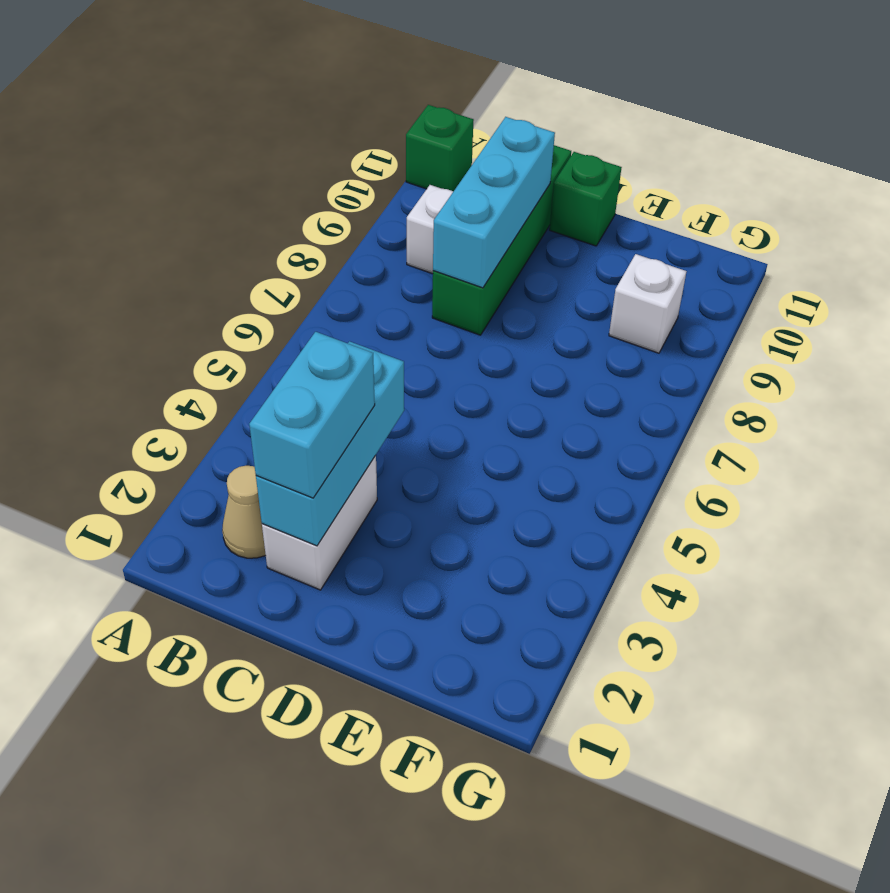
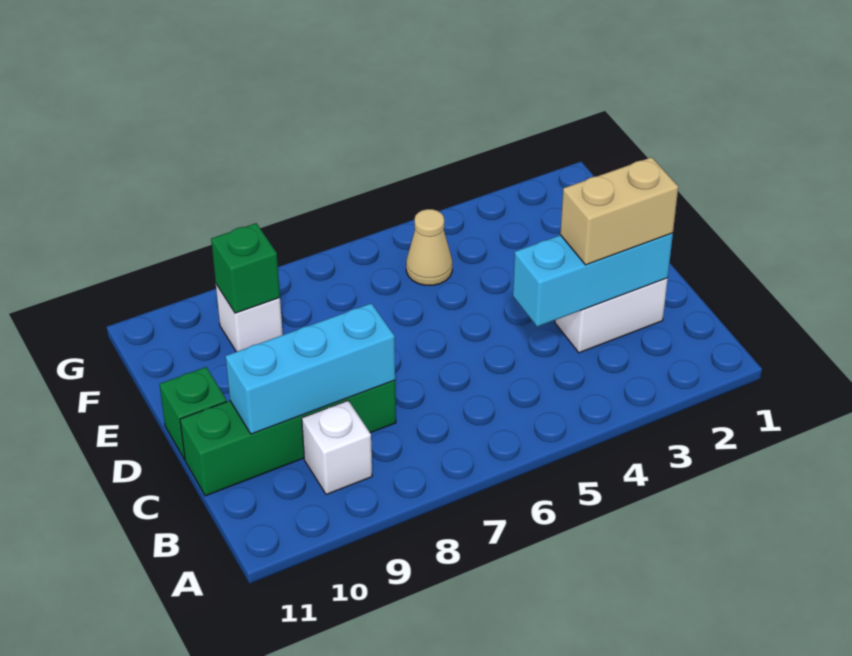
green brick A11 level 1 -> green brick F9 level 2
tan cone B2 level 1 -> tan cone F5 level 1
cyan brick C2:C3 level 3 -> tan brick C2:C3 level 3

